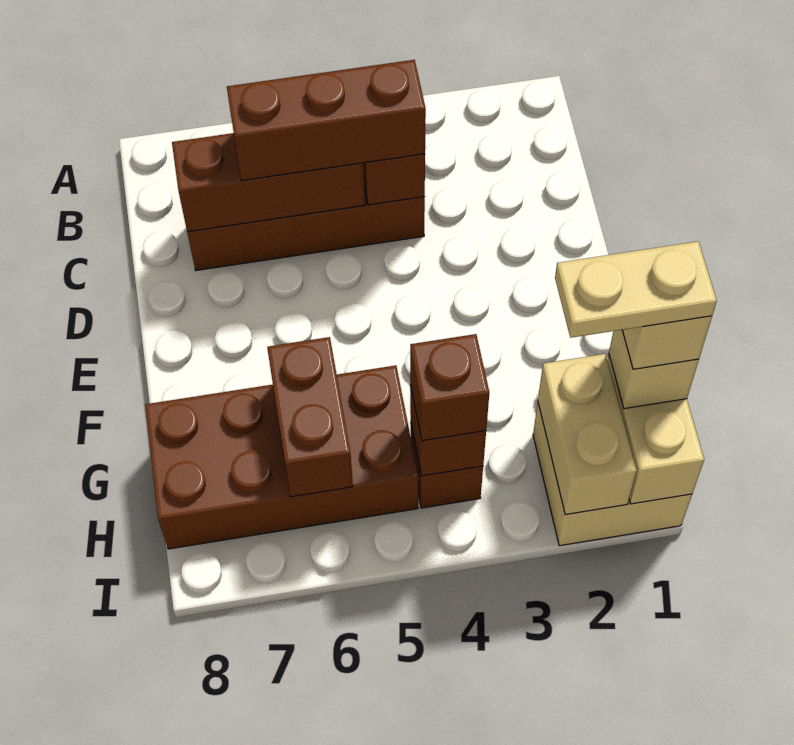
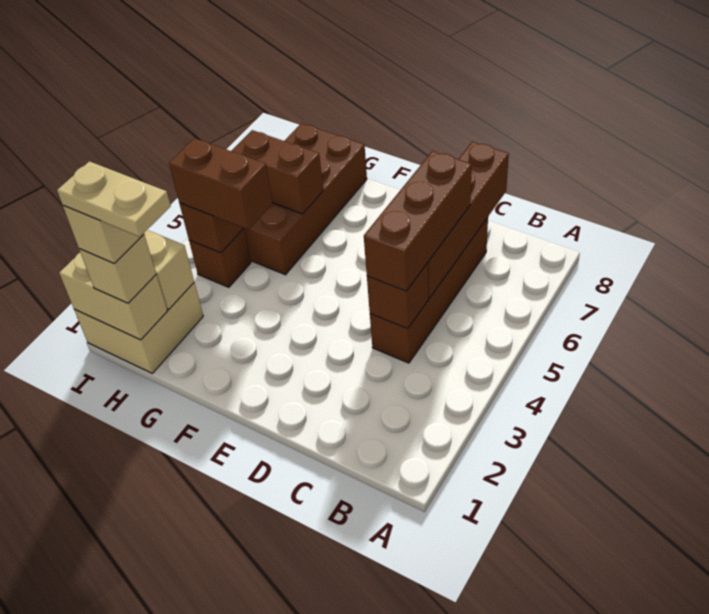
brown brick C5:C7 level 2 -> brown brick C5:C8 level 2
tan plate H1:H2 level 5 -> tan plate G1:H1 level 5
brown brick H4 level 3 -> brown brick G4:H4 level 3

